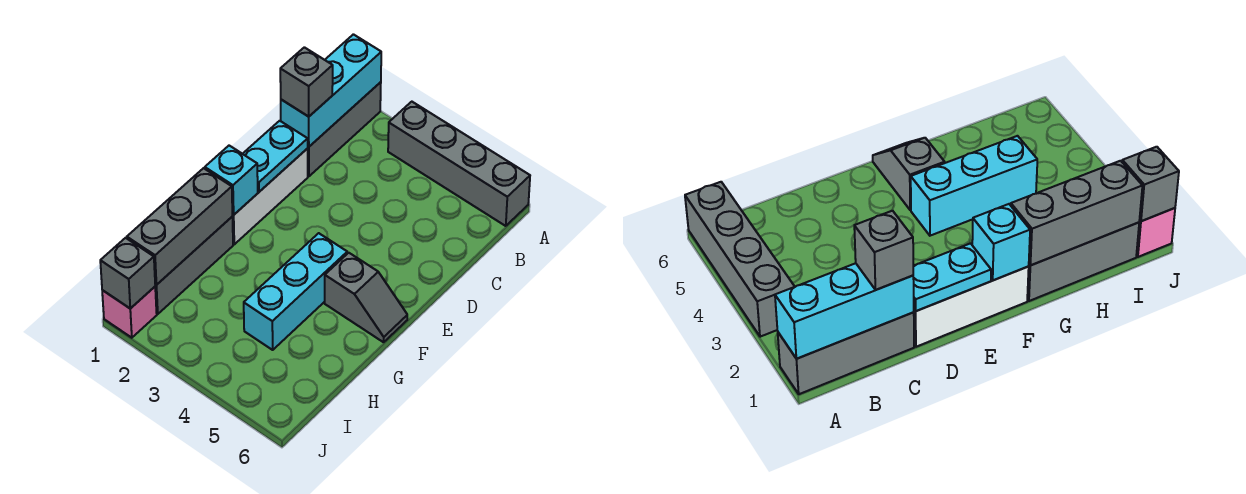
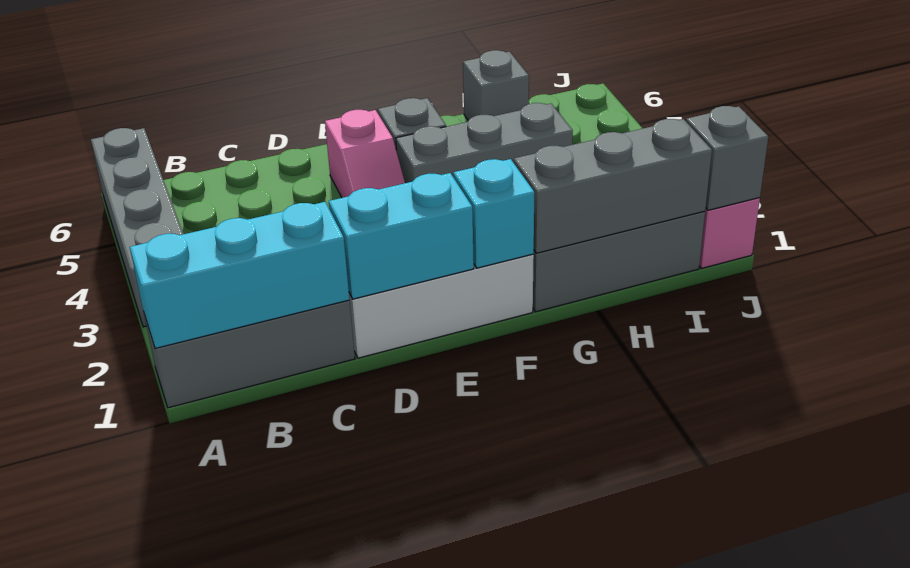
grey brick C1 level 3 -> grey brick H6 level 1
cyan plate D1:E1 level 2 -> cyan brick D1:E1 level 2
none -> pink slope E4:E5 level 1 top 5
cyan brick F4:H4 level 1 -> grey brick F4:H4 level 1

